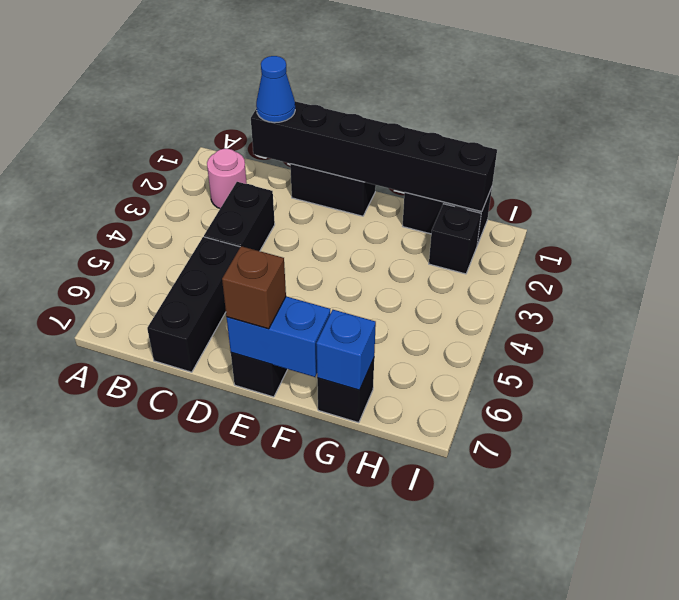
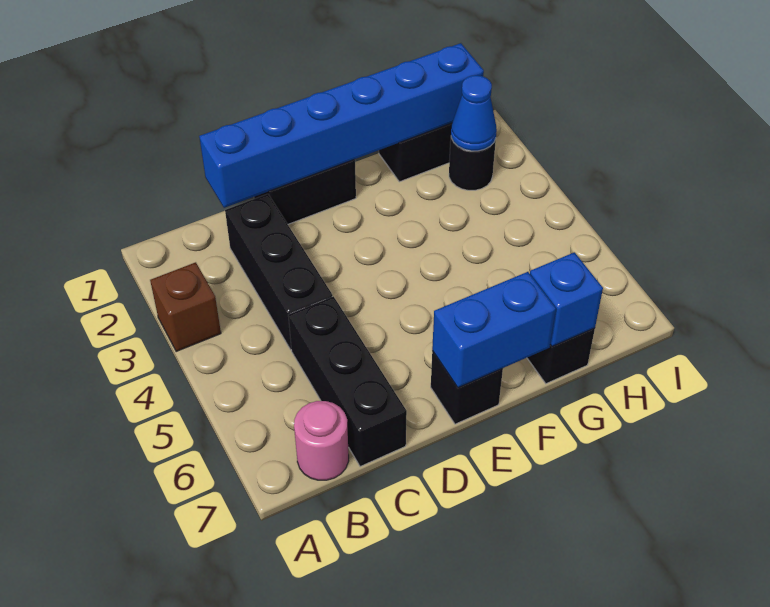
pink round brick B2 level 1 -> pink round brick B7 level 1
black brick C1:H1 level 2 -> blue brick C1:H1 level 2
blue cone C1 level 3 -> blue cone H2 level 2
black brick C3:C4 level 1 -> black brick C2:C4 level 1
brown brick E7 level 3 -> brown brick A3 level 1
black brick H2 level 1 -> black round brick H2 level 1

